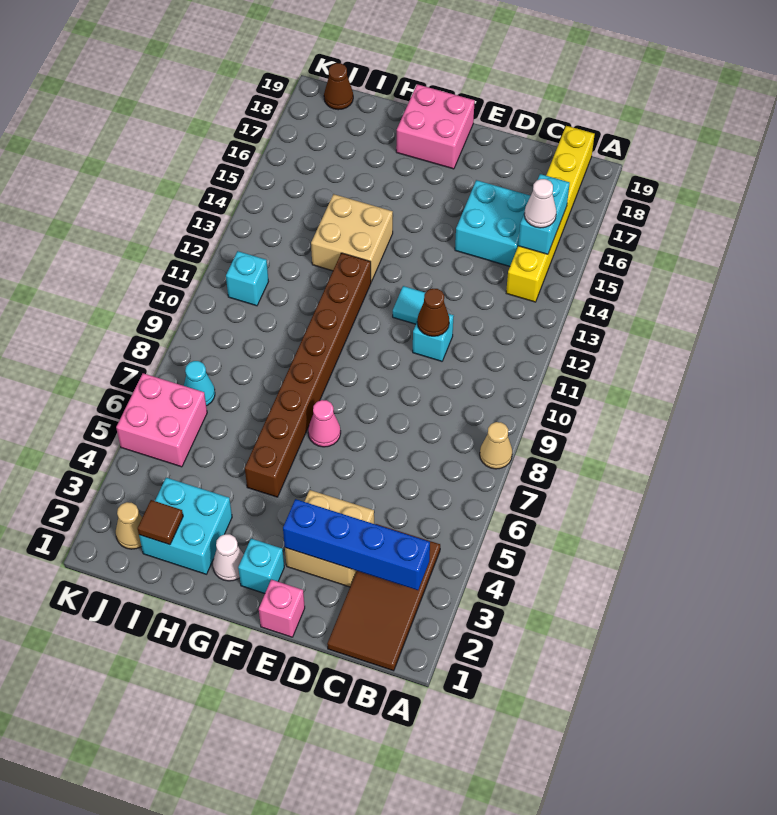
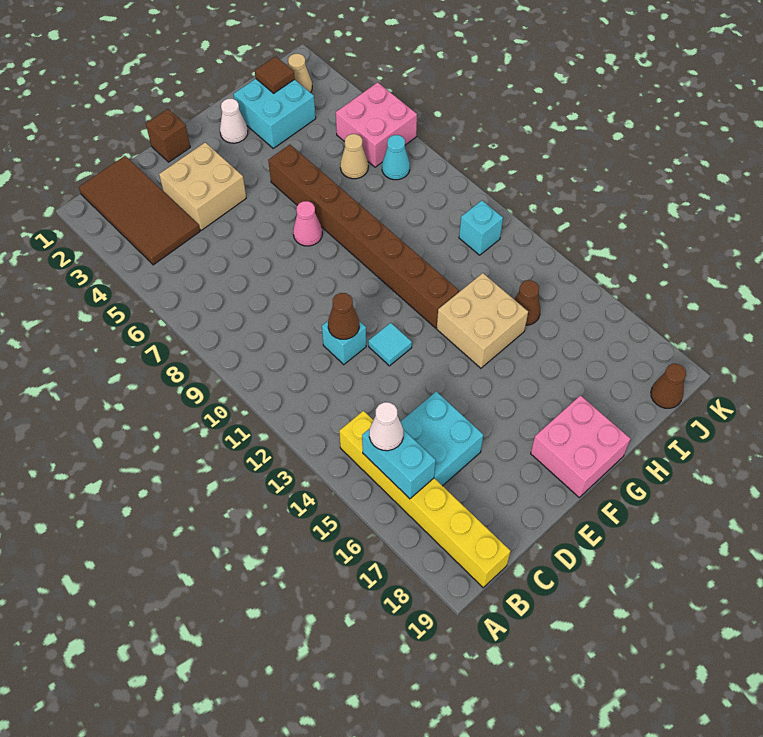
tan cone A8 level 1 -> tan cone I6 level 1
blue brick B3:E3 level 2 -> none
pink brick E1 level 1 -> brown brick E1 level 1
cyan brick F2 level 1 -> none
none -> brown cone I14 level 1

